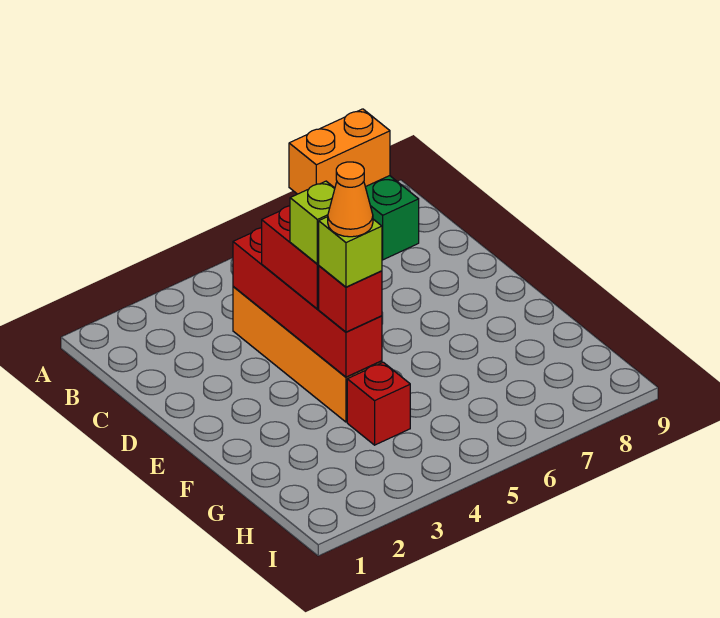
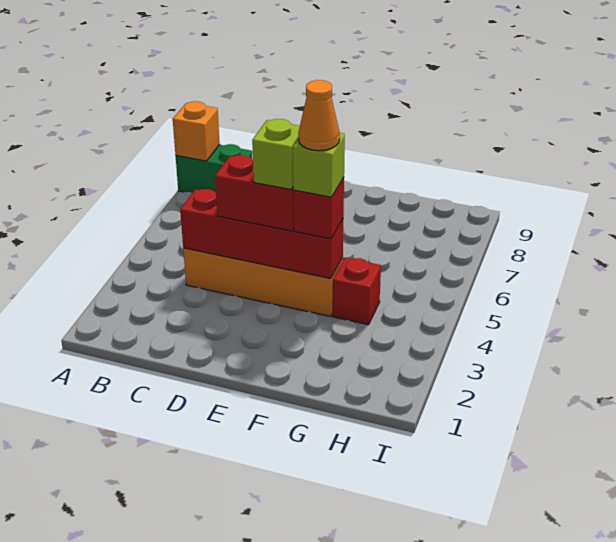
orange brick A7:A8 level 2 -> orange brick A8 level 2

